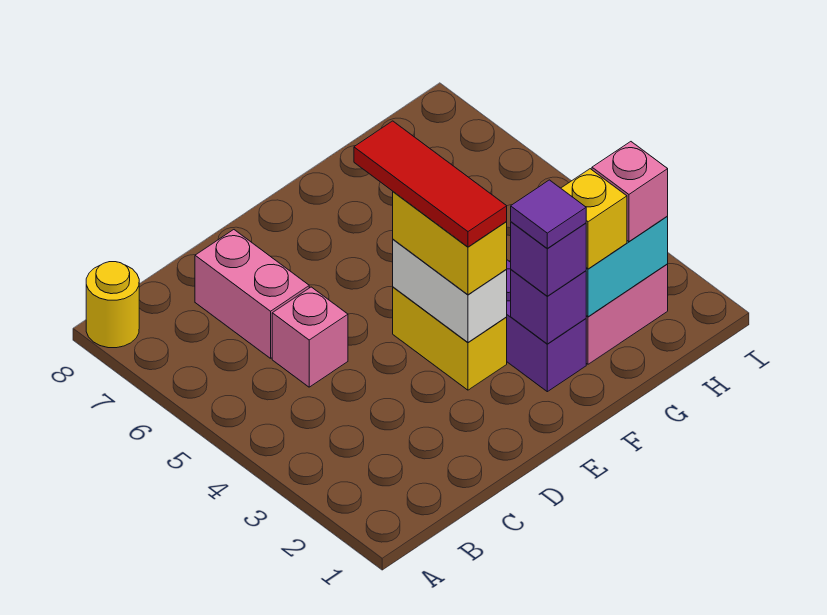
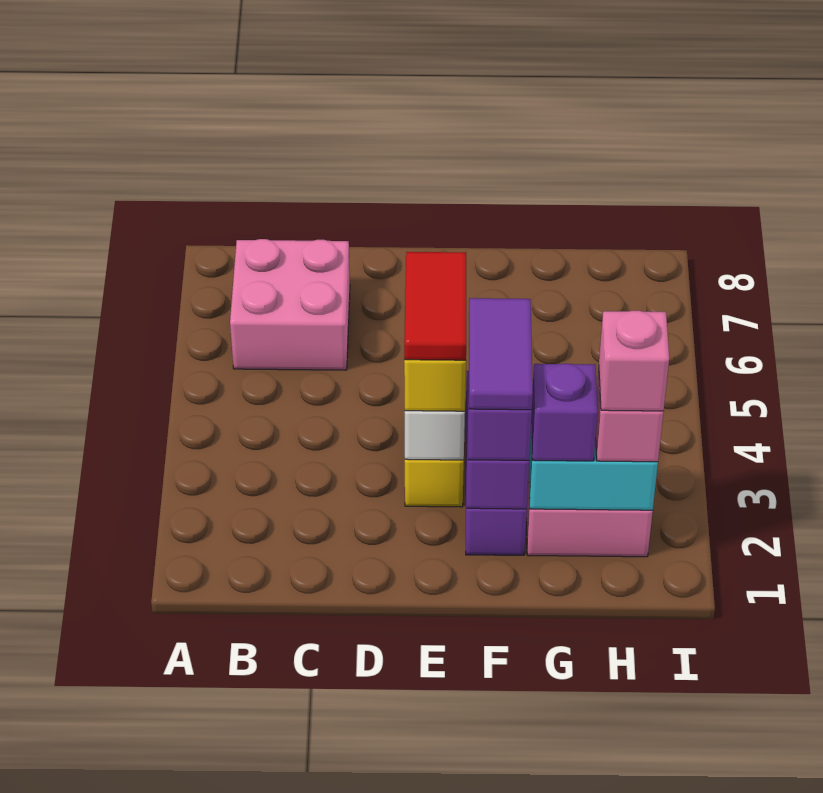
yellow round brick A8 level 1 -> none
pink brick C5 level 1 -> pink brick H2 level 4
pink brick C6:C7 level 1 -> pink brick B6:C7 level 1
red tile E3:E5 level 4 -> red tile E3:E4 level 4
purple tile F2 level 4 -> purple tile F2:F3 level 4
yellow brick G2 level 3 -> purple brick G2 level 3

